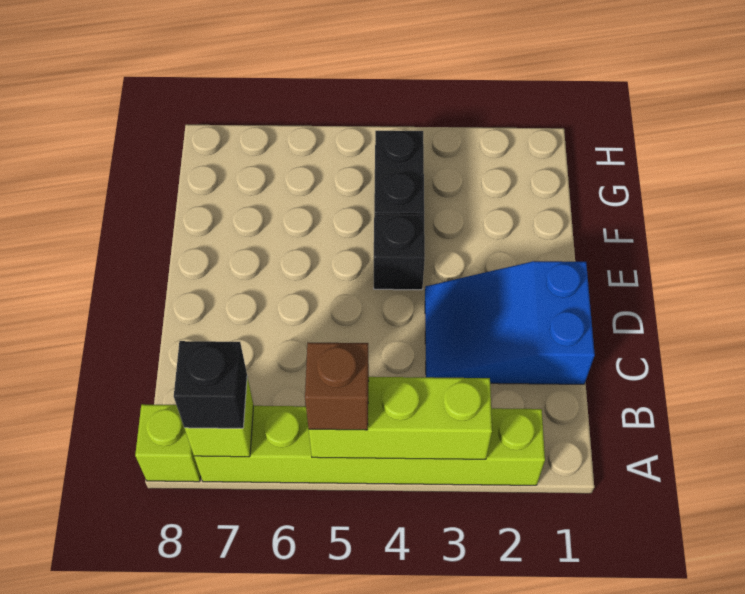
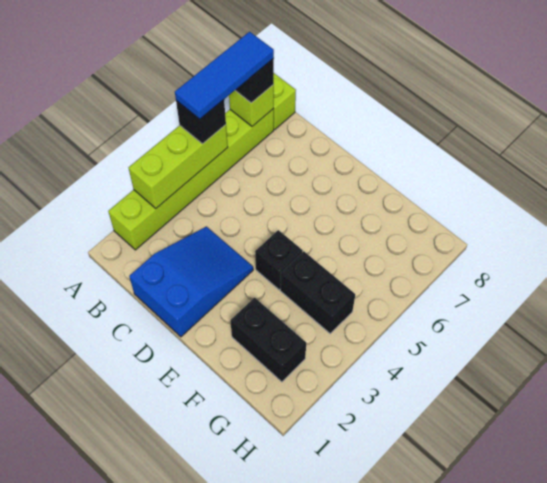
brown brick A5 level 3 -> black brick A5 level 3
none -> blue tile A5:A7 level 4
none -> black brick F2:G2 level 1

